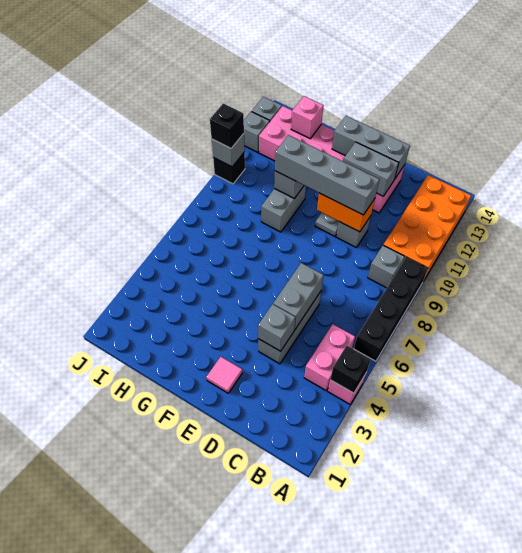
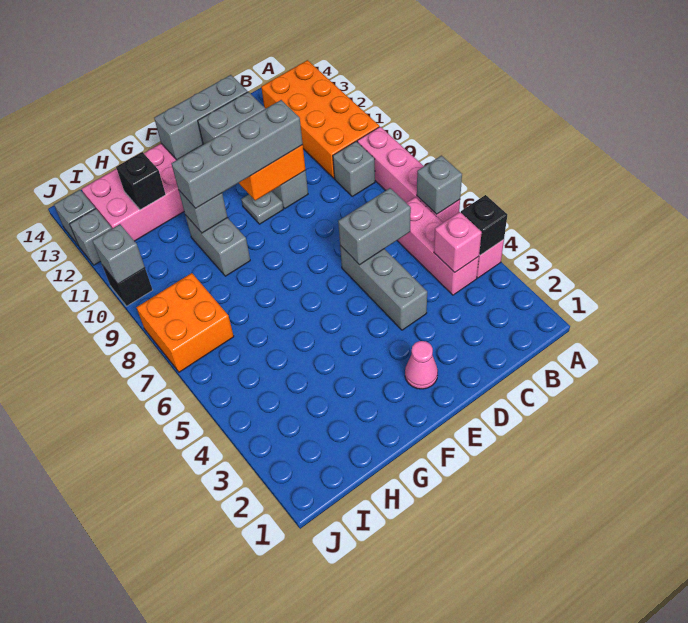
black brick A6:A9 level 1 -> pink brick A6:A9 level 1
pink brick B4:B5 level 1 -> pink brick B4:B6 level 1
grey brick D4 level 2 -> grey brick A6 level 2
grey brick D5:D6 level 2 -> grey brick C6:D6 level 2
pink tile E2 level 1 -> pink cone E2 level 1
pink brick H13 level 2 -> pink brick B4 level 2
none -> orange brick I7:J8 level 1
black brick J10 level 3 -> black brick H12 level 2

